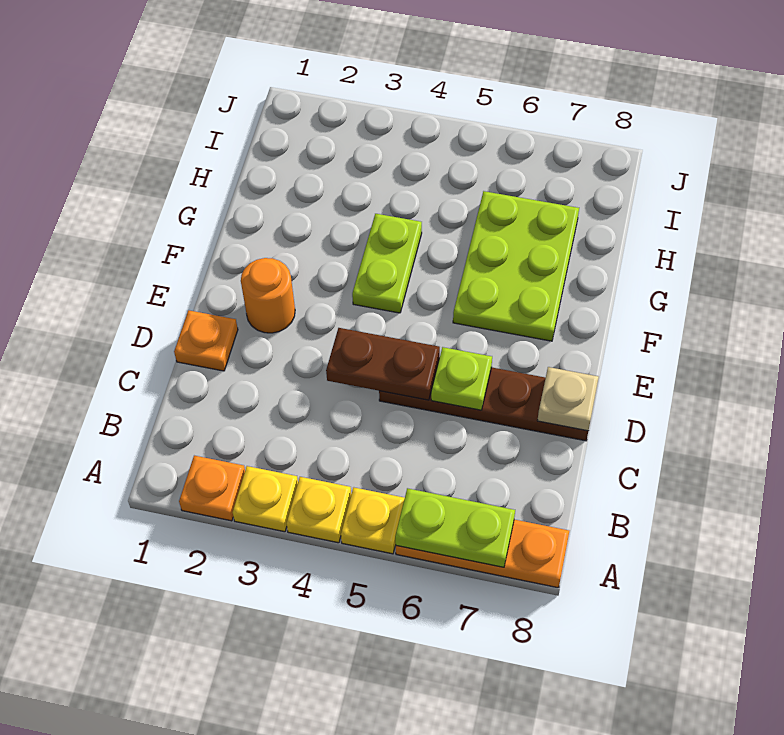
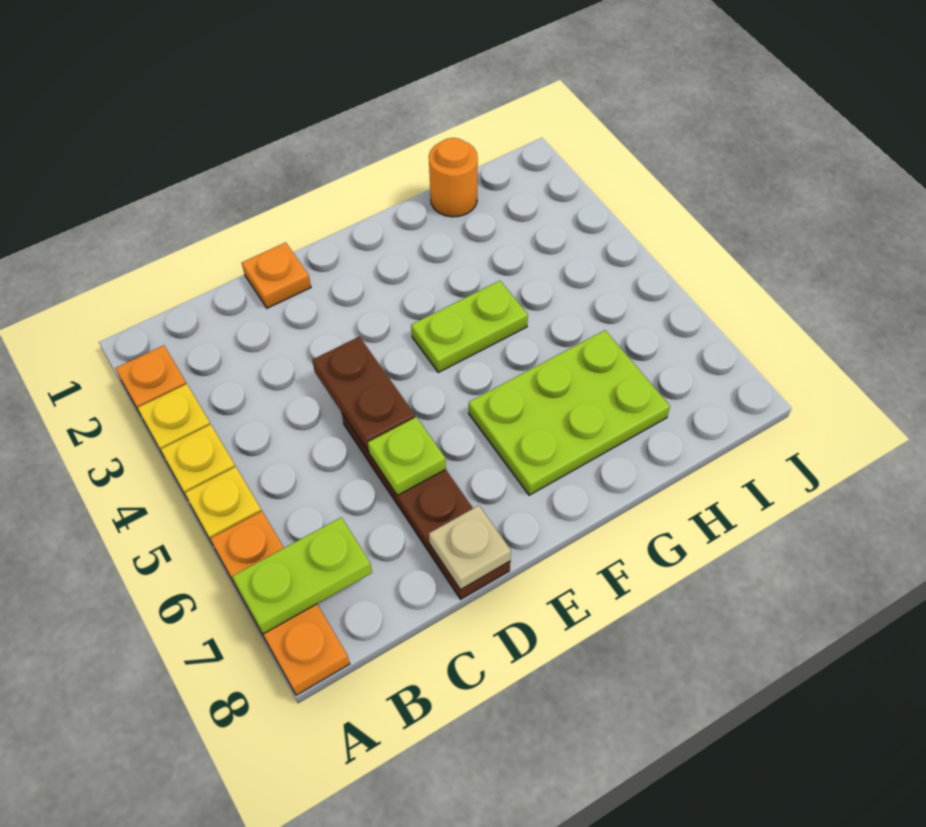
lime plate A6:A7 level 2 -> lime plate A7:B7 level 2
orange round brick E2 level 1 -> orange round brick H1 level 1

